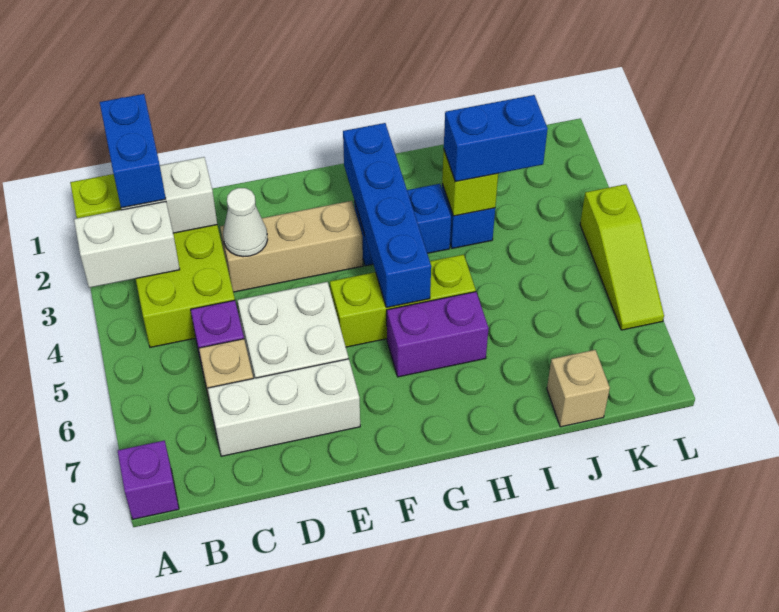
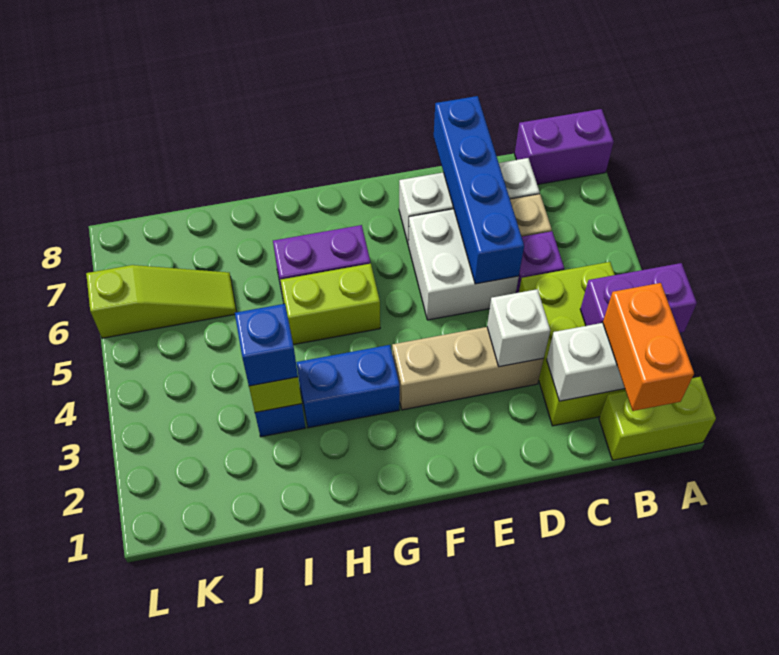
white brick A3:B3 level 2 -> purple brick A3:B3 level 2
purple brick A8 level 1 -> purple brick A8:B8 level 1
blue brick B1:B2 level 3 -> orange brick B1:B2 level 3
white cone D3 level 2 -> white brick D3 level 2
lime brick F5:H5 level 1 -> lime brick G5:H5 level 1
blue brick G2:G5 level 2 -> blue brick D5:D8 level 2
blue brick I3:J3 level 3 -> blue brick I3 level 3
tan brick J8 level 1 -> none
lime slope L4:L6 level 1 top 4 -> lime slope J6:L6 level 1 top L

